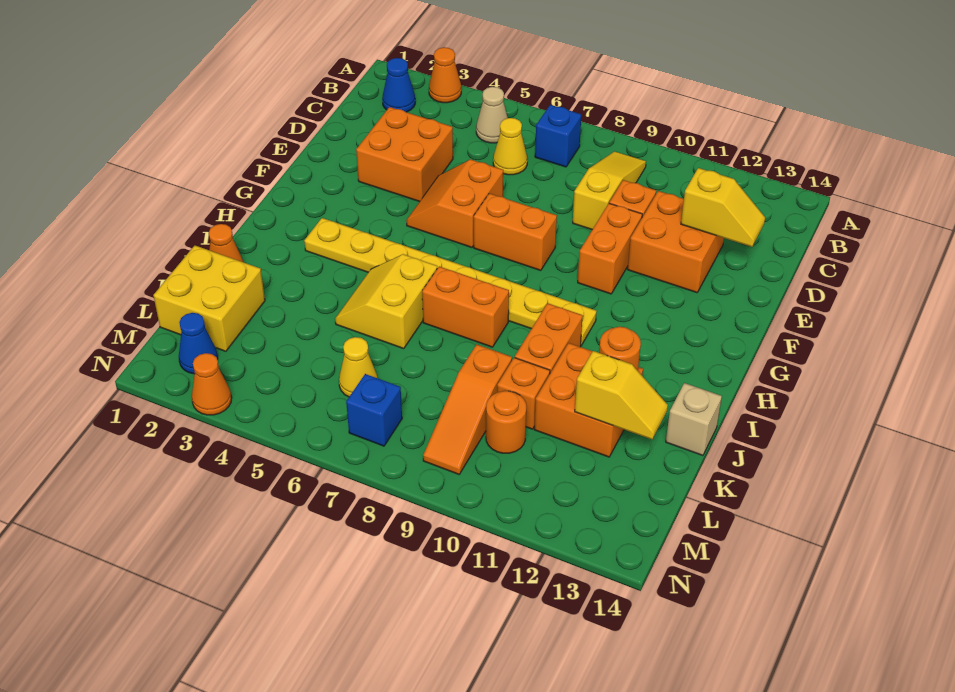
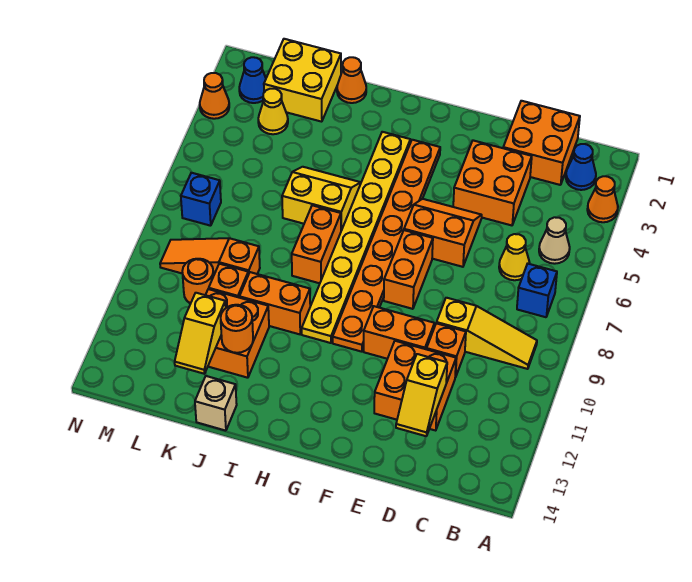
none -> orange brick C1:D2 level 1
none -> orange plate G3:G10 level 1
yellow cone L6 level 1 -> yellow cone L3 level 1

